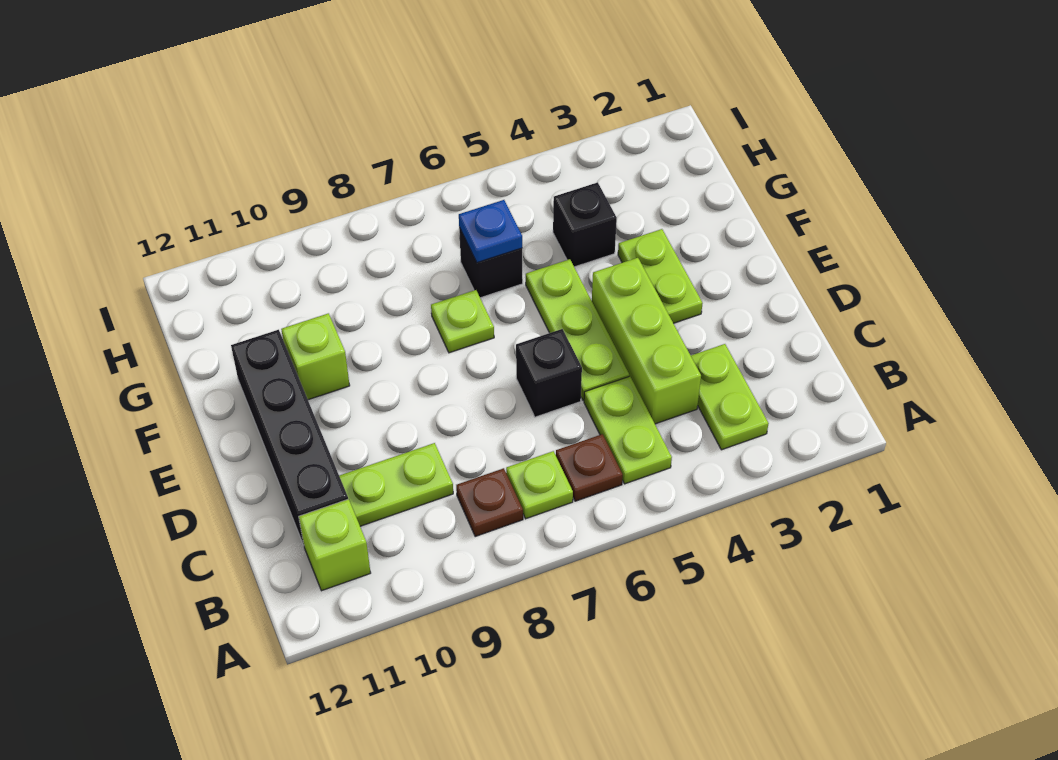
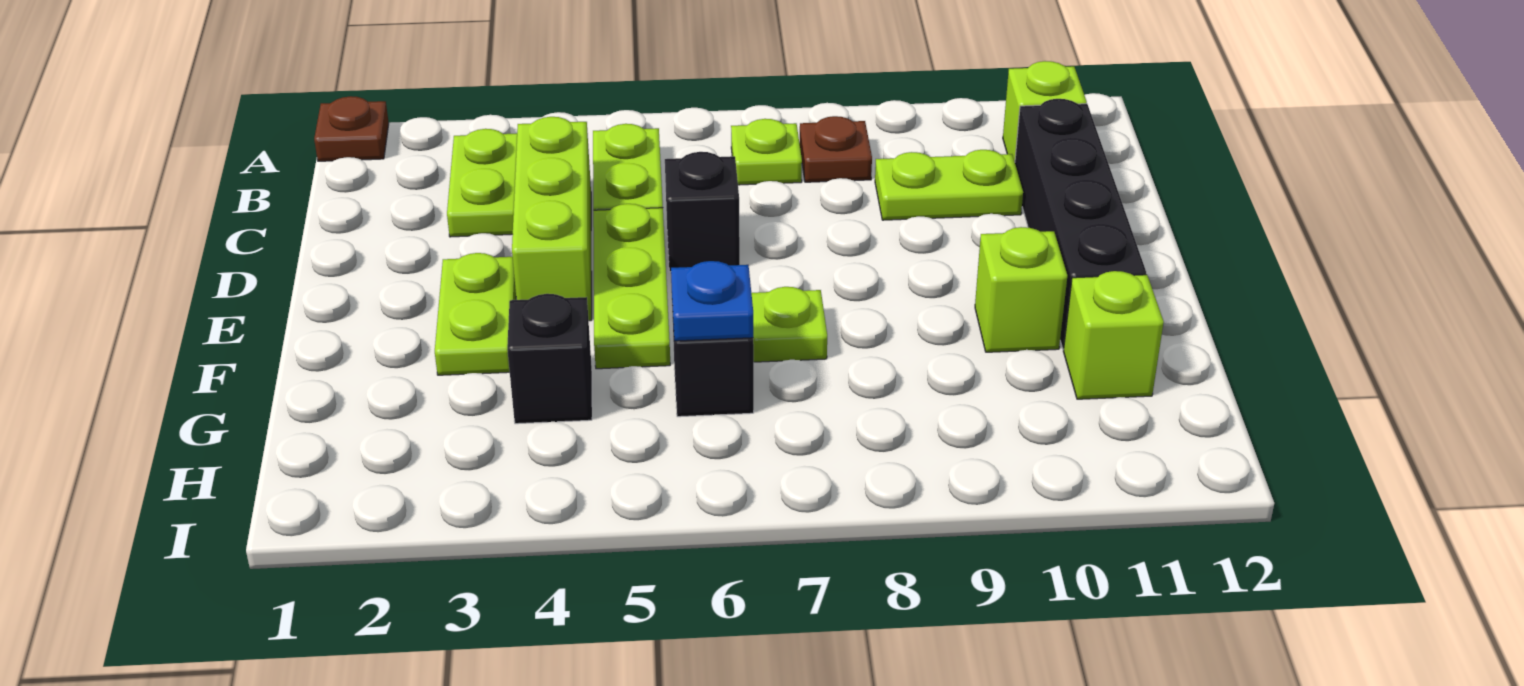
brown plate B6 level 1 -> brown plate A1 level 1
none -> lime brick G11 level 1

